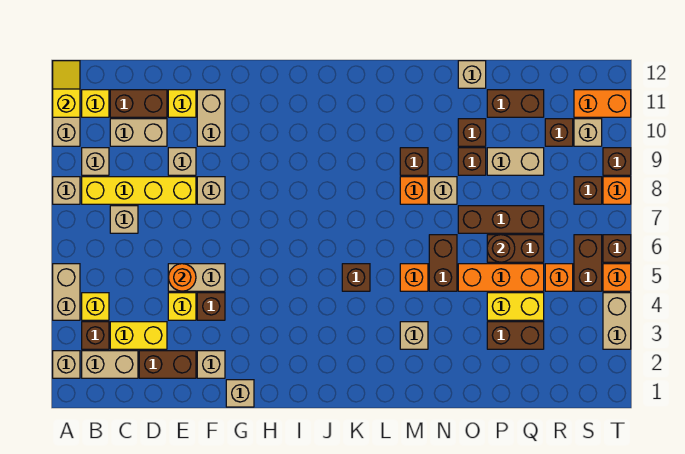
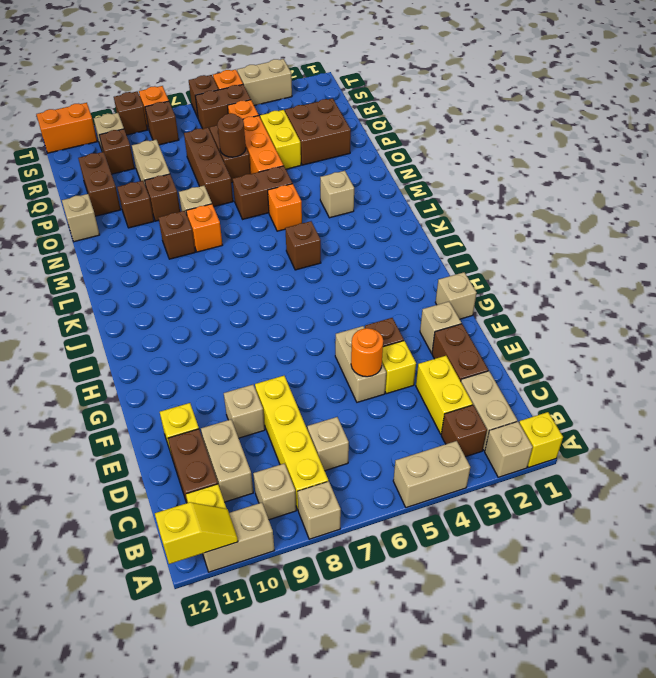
yellow slope A11:A12 level 2 top 11 -> yellow slope A11:A12 level 2 top 12
yellow brick B4 level 1 -> yellow brick A1 level 1
tan brick F8 level 1 -> none
tan brick F10:F11 level 1 -> none
brown brick P3:Q3 level 1 -> brown brick P2:Q3 level 1
orange brick S11:T11 level 1 -> orange brick T11:T12 level 1

